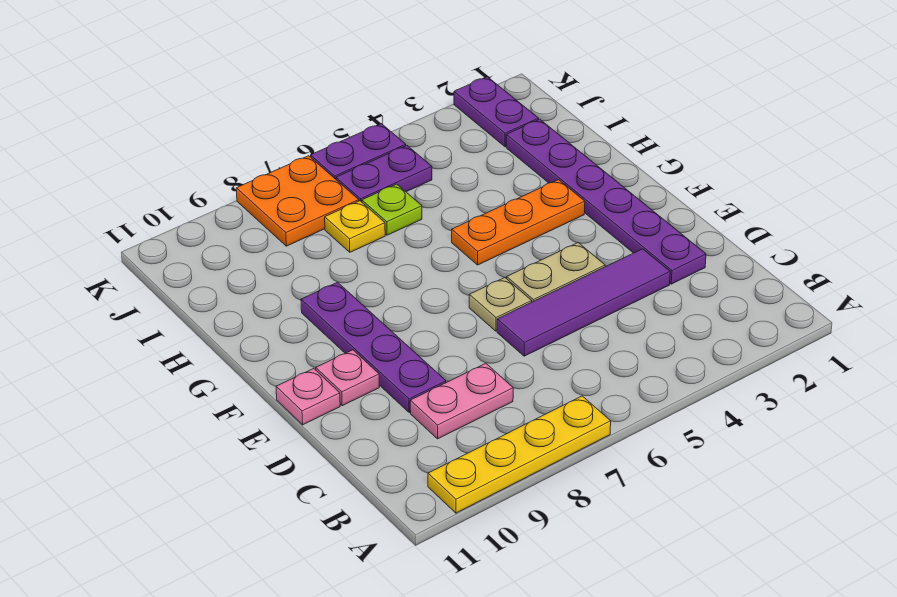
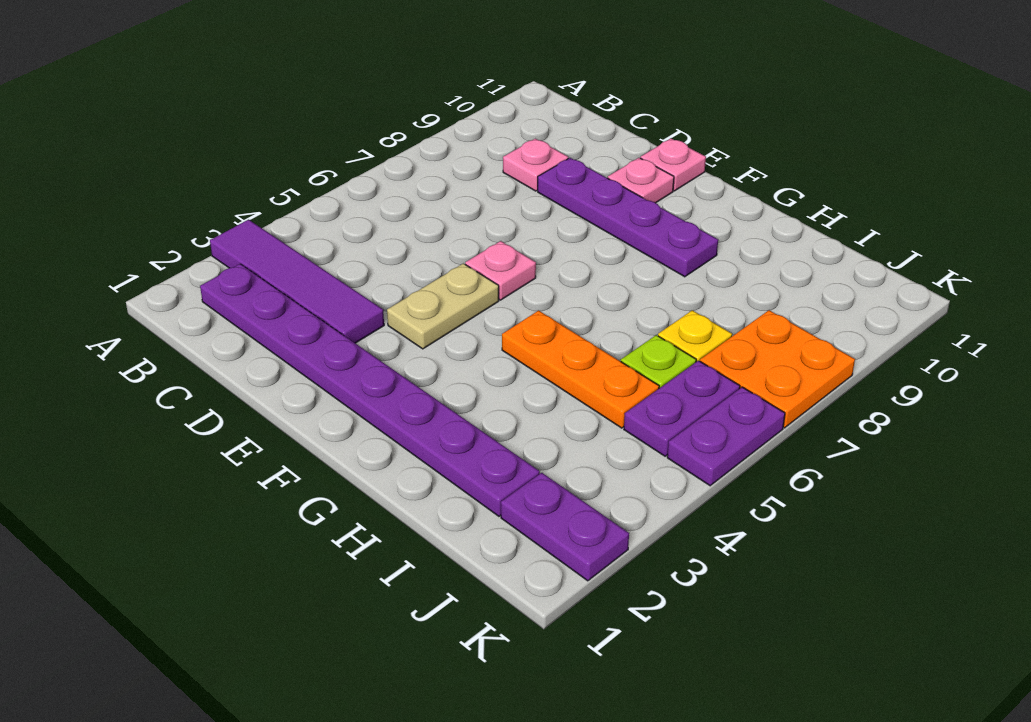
yellow plate A7:A10 level 1 -> none
pink plate C8:C9 level 1 -> pink plate C9 level 1
purple plate D2:I2 level 1 -> purple plate B2:I2 level 1
purple tile D3:D6 level 1 -> purple tile A3:D3 level 1
tan plate E6 level 1 -> pink plate E6 level 1
orange plate G3:G5 level 1 -> orange plate G5:I5 level 1

